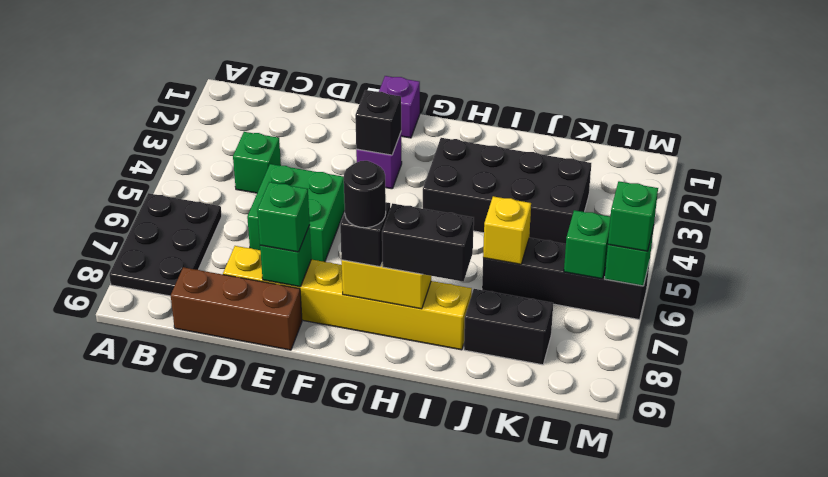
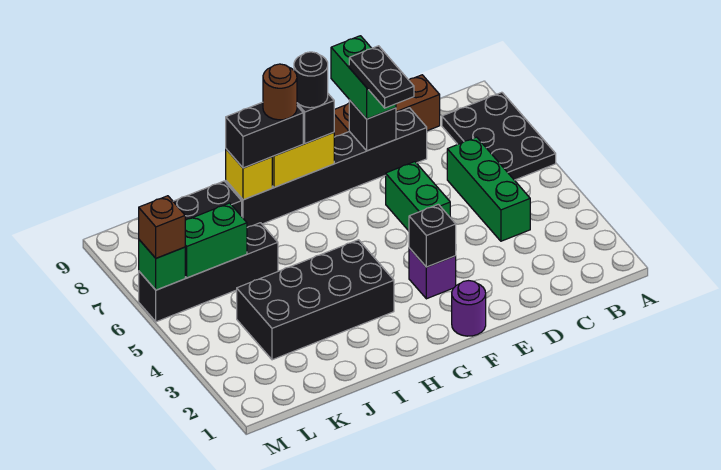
green brick C4 level 1 -> green brick C4:C6 level 1
green brick D5:E6 level 1 -> green brick E5:E6 level 1
yellow brick D8:I8 level 1 -> black brick D8:I8 level 1
none -> black plate E7:E8 level 4
green brick E8 level 2 -> black brick E8 level 2
green brick E8 level 3 -> green brick E8:E9 level 3
purple brick F1 level 1 -> purple round brick F1 level 1
none -> brown round brick H8 level 4
yellow brick J6 level 2 -> yellow brick I8 level 2
green brick L6 level 2 -> green brick K6:L6 level 2
green brick M6 level 3 -> brown brick M6 level 3

